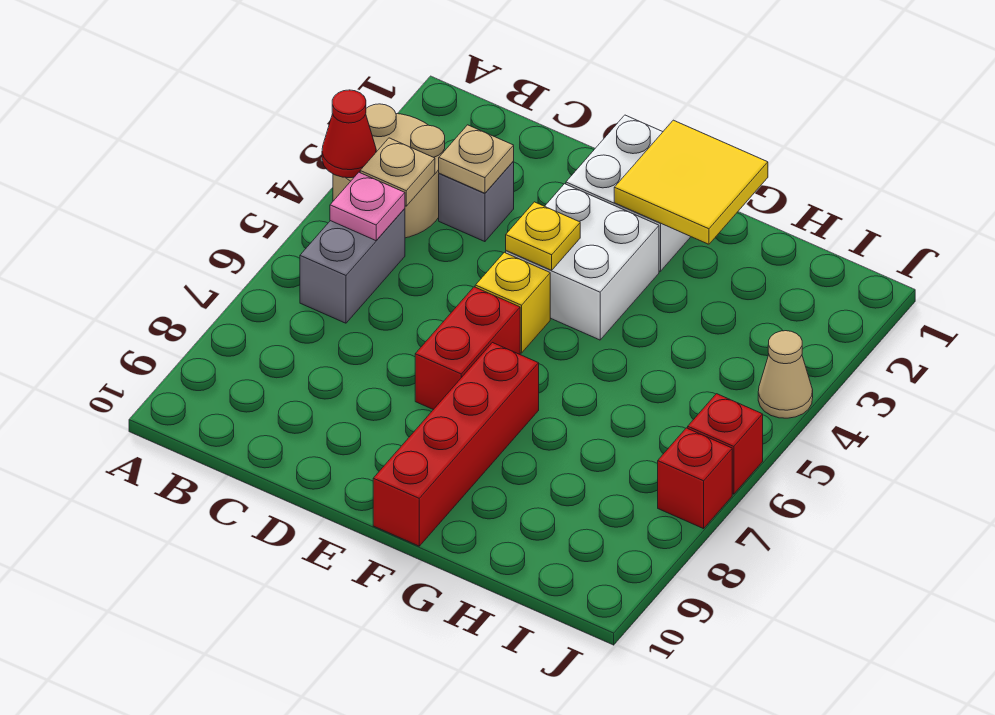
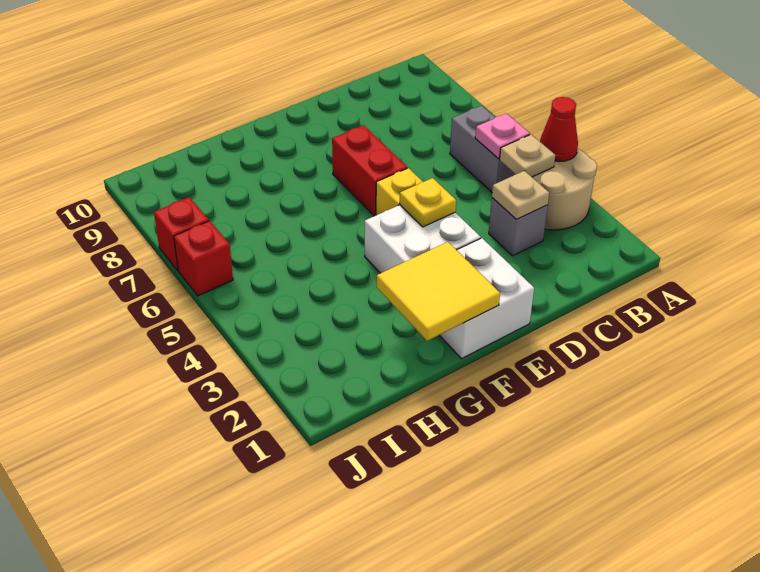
red brick F7:F10 level 1 -> none
tan cone J4 level 1 -> none

